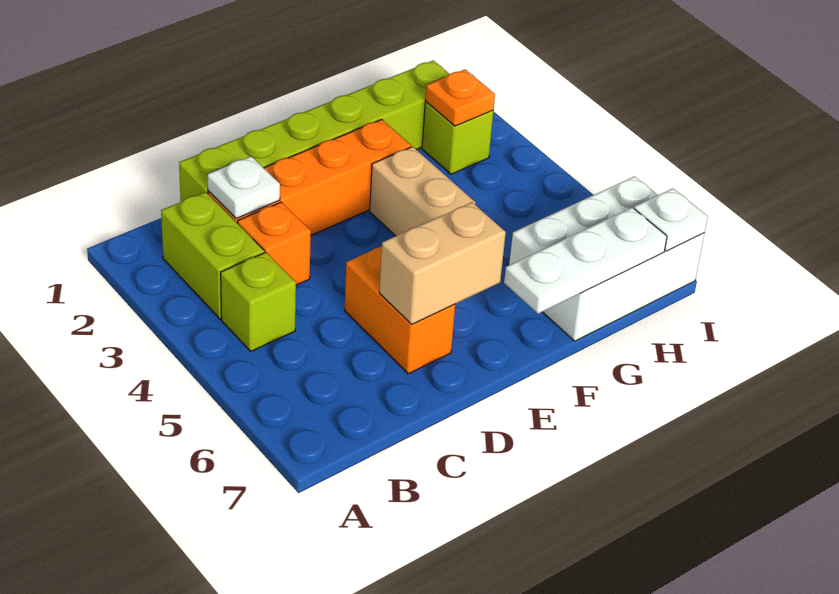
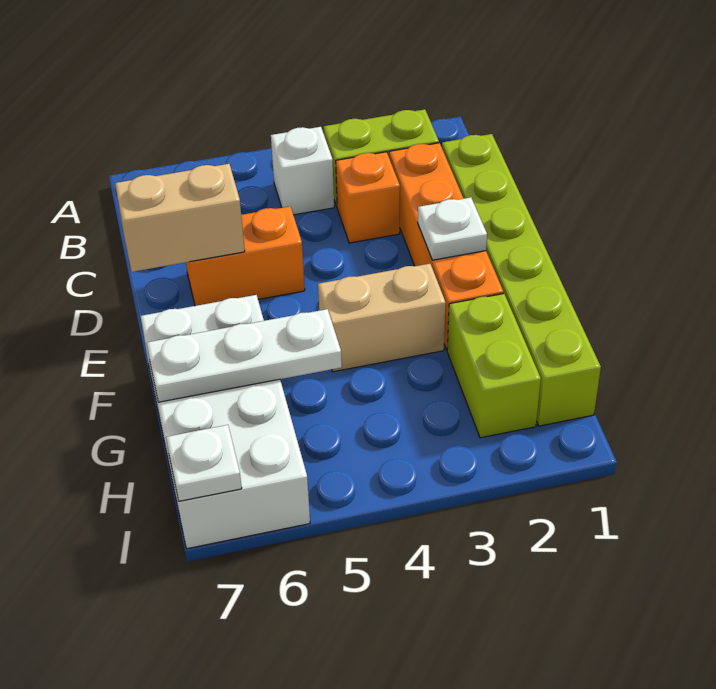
lime brick B4 level 1 -> white brick B4 level 1
white plate C2 level 2 -> white plate E2 level 2
tan brick D6:E6 level 2 -> tan brick D6:D7 level 2
white plate F7:H7 level 2 -> white plate G5:G7 level 2
white brick G6:I7 level 1 -> white brick F6:I7 level 1
lime brick H2 level 1 -> lime brick G2:H2 level 1
orange plate H2 level 2 -> none

